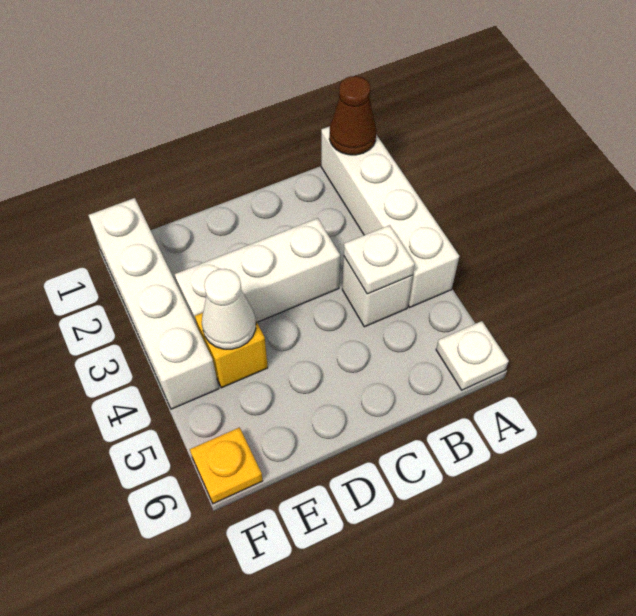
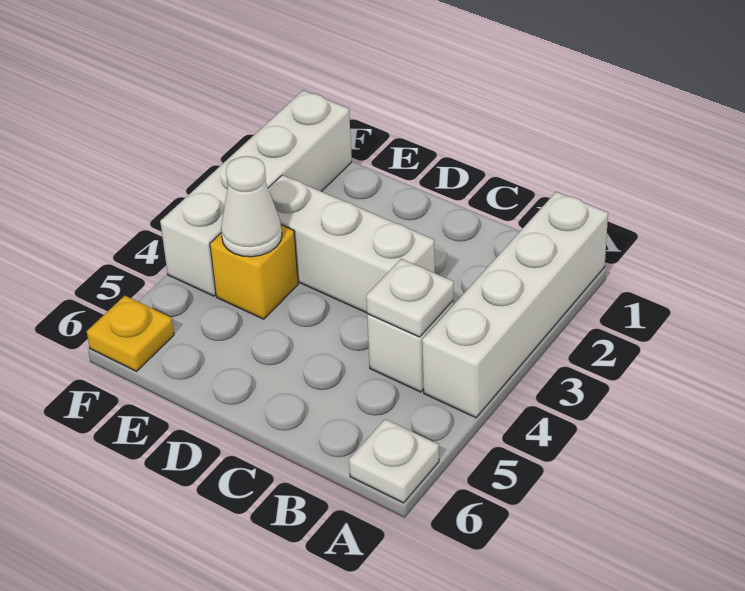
brown cone A1 level 2 -> none

